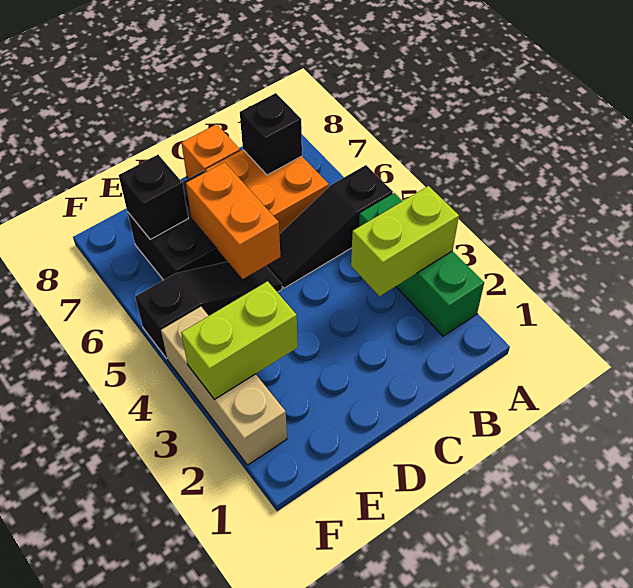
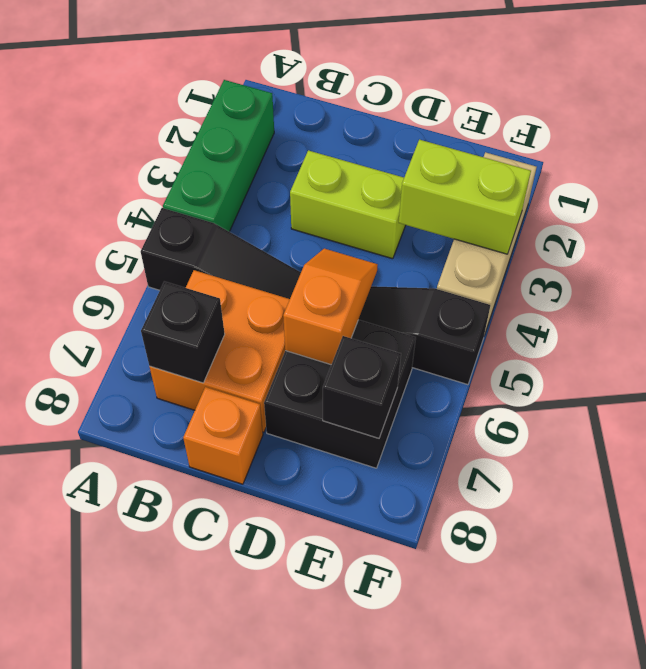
lime brick A3:B3 level 2 -> lime brick C3:D3 level 1
orange brick D5:D6 level 2 -> orange slope D5:D6 level 2 top 6

